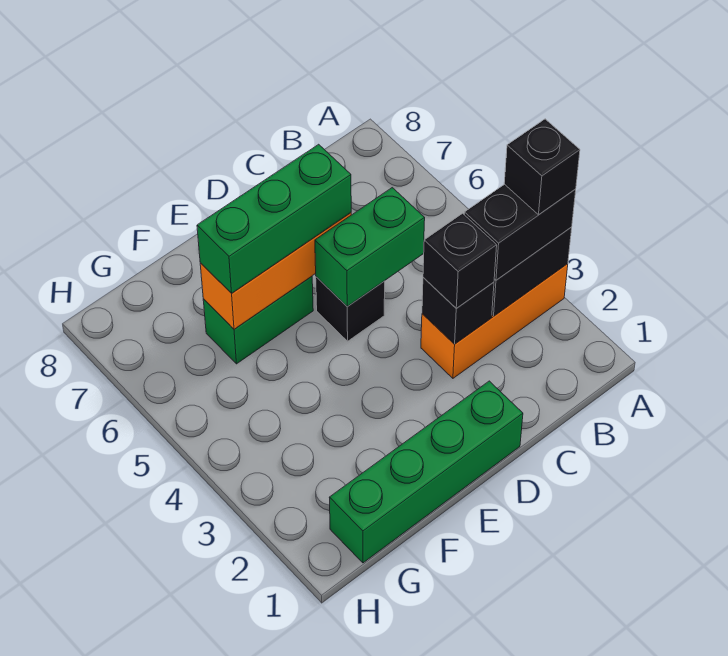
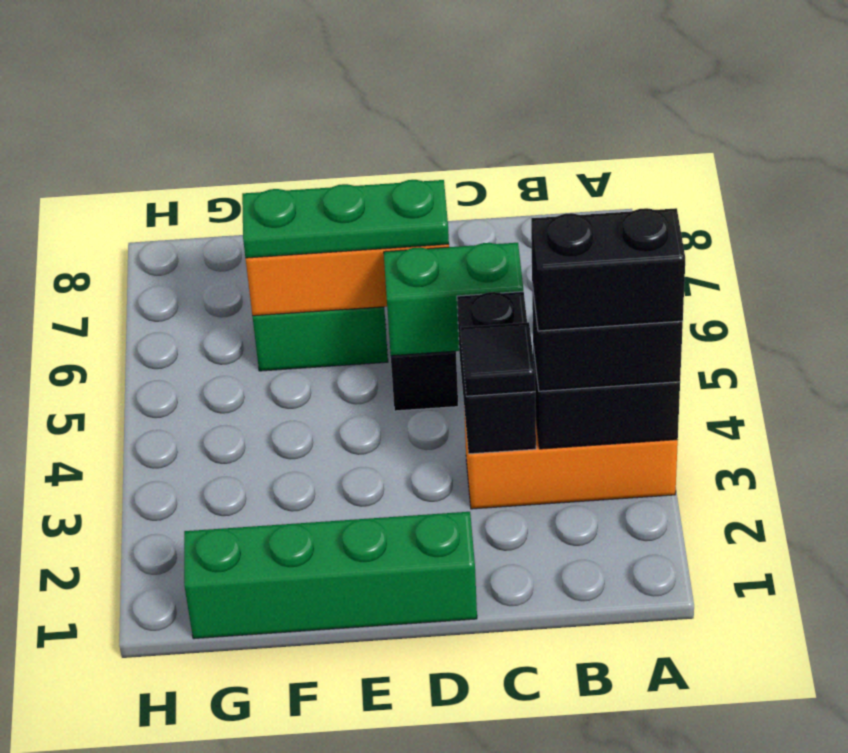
black brick A3 level 4 -> black brick A3:B3 level 4
black brick C3 level 2 -> black brick C3:C4 level 2
black brick C3 level 3 -> black tile C3 level 3
green brick D6:F6 level 3 -> green plate D6:F6 level 3

